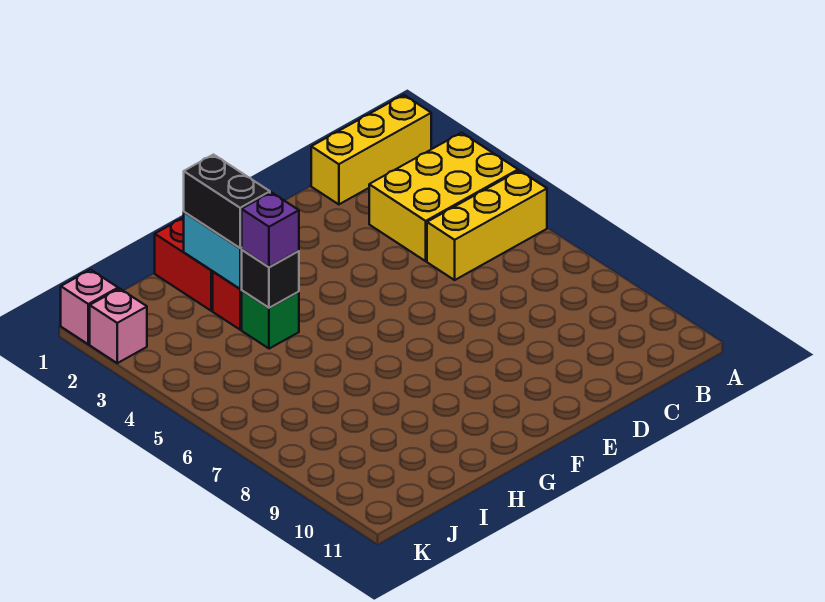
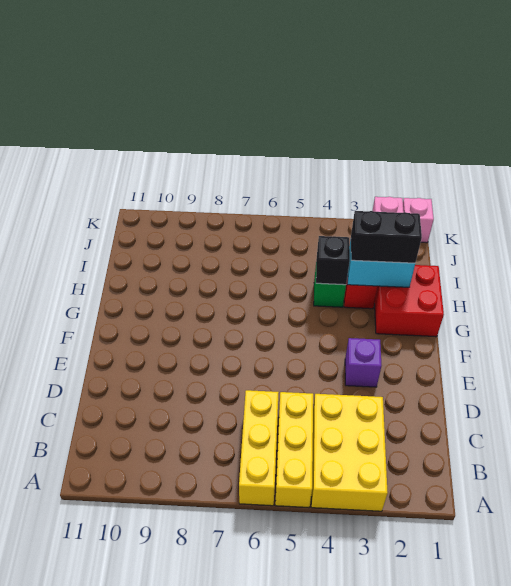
yellow brick A1:C1 level 1 -> yellow brick A6:C6 level 1
purple brick H4 level 3 -> purple brick E3 level 1

